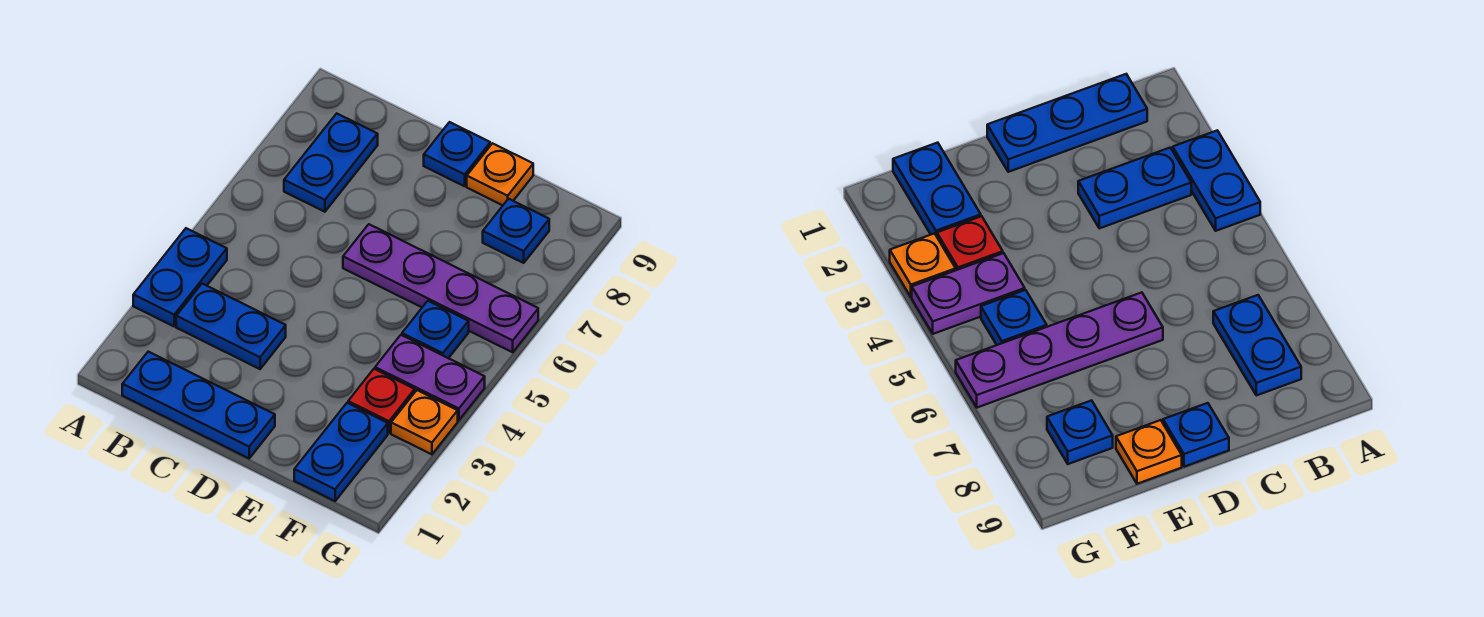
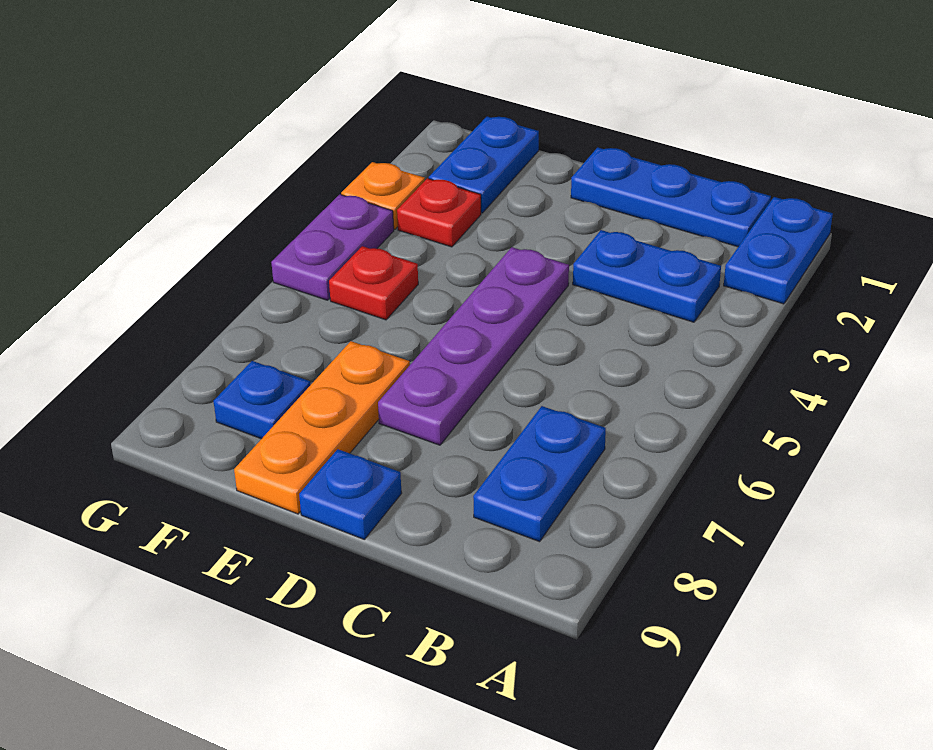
blue plate A3:A4 level 1 -> blue plate A1:A2 level 1
purple plate D6:G6 level 1 -> purple plate D4:D7 level 1
orange plate E9 level 1 -> orange plate E7:E9 level 1
purple plate F4:G4 level 1 -> purple plate G4:G5 level 1
blue plate F5 level 1 -> red plate F5 level 1

